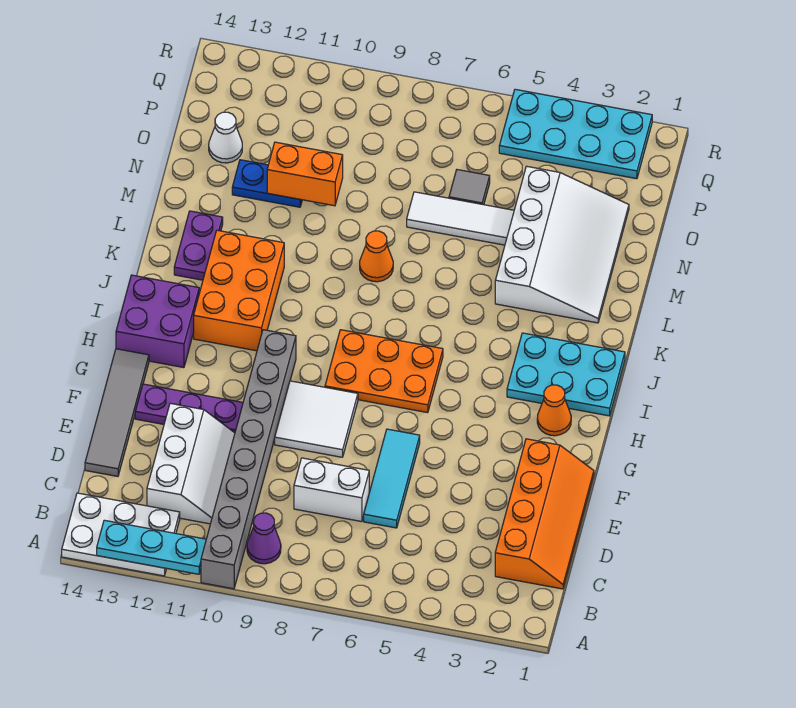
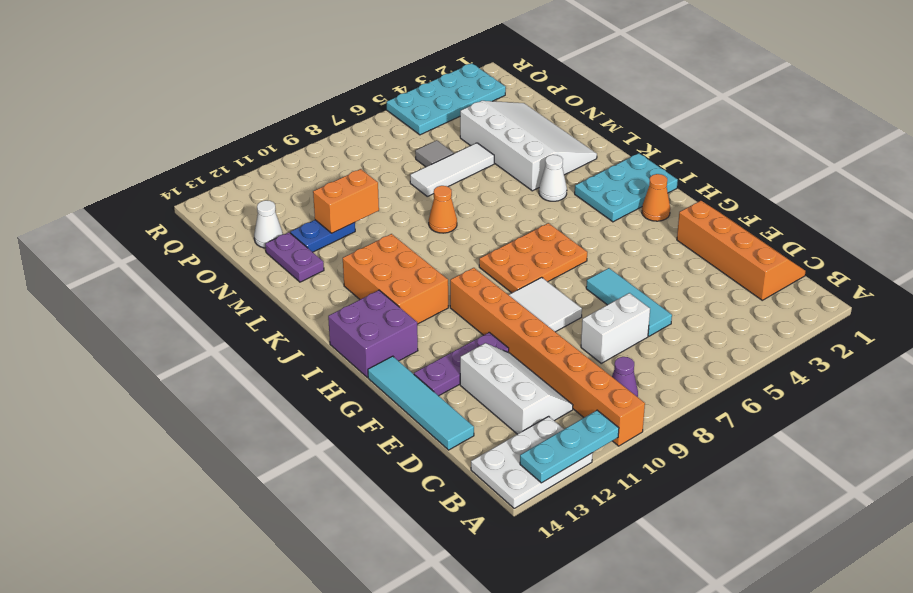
grey brick A10:H10 level 1 -> orange brick A10:H10 level 1
grey tile D14:G14 level 1 -> cyan tile D14:G14 level 1
none -> white cone K4 level 1
purple plate K13:L13 level 1 -> purple plate M13:N13 level 1

